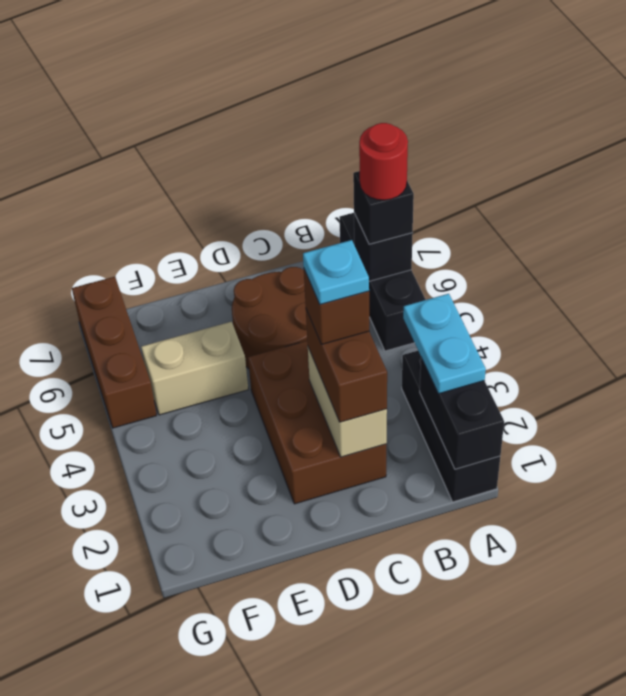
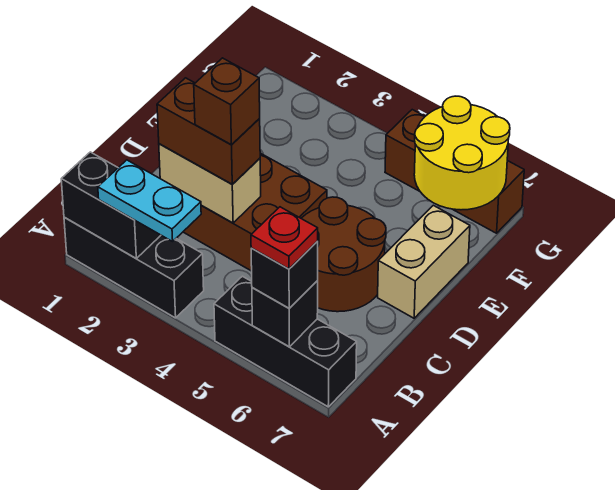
red round brick A6 level 4 -> red plate A6 level 4
cyan plate C3 level 5 -> none
tan brick E5:F5 level 1 -> tan brick D7:E7 level 1
none -> yellow round brick F6:G7 level 2

